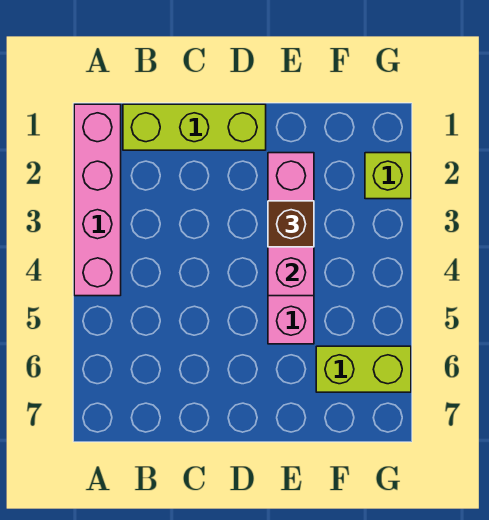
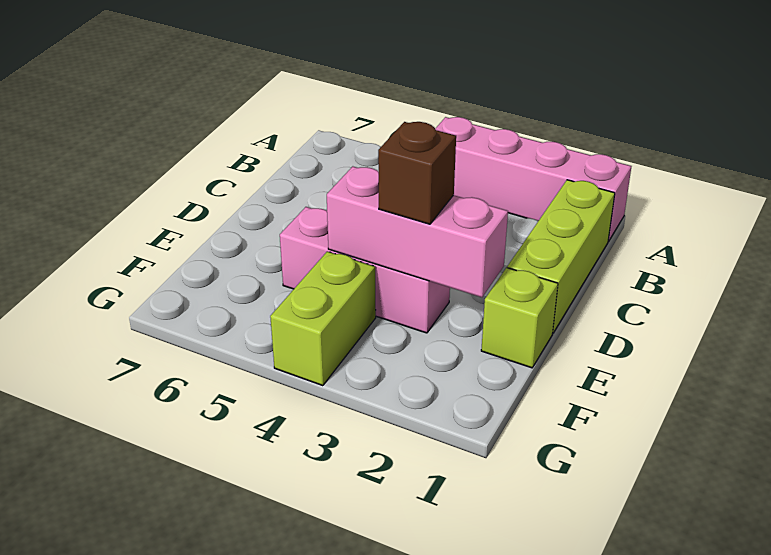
lime brick F6:G6 level 1 -> lime brick F4:G4 level 1
lime brick G2 level 1 -> lime brick E1 level 1

